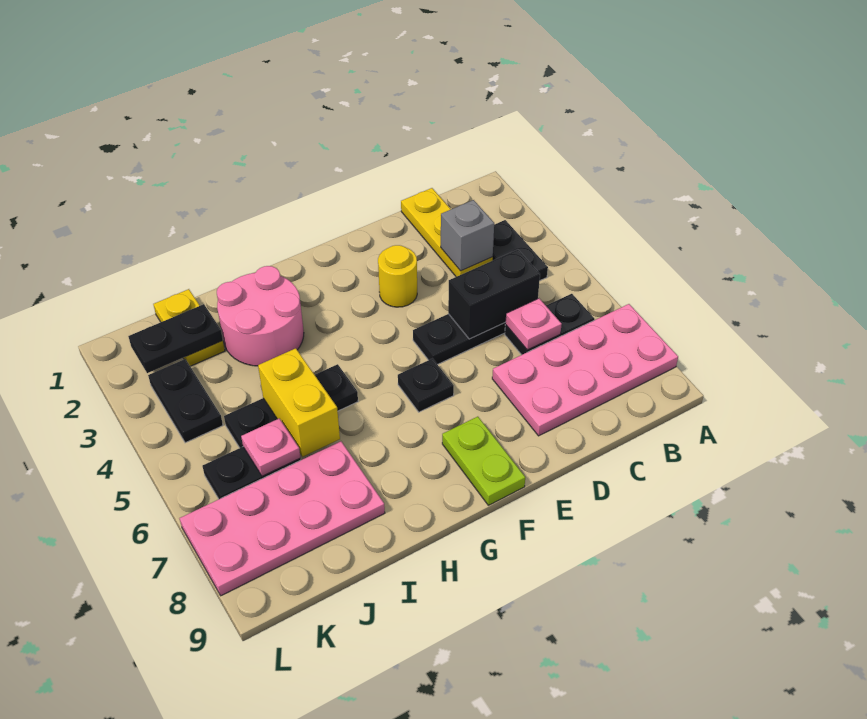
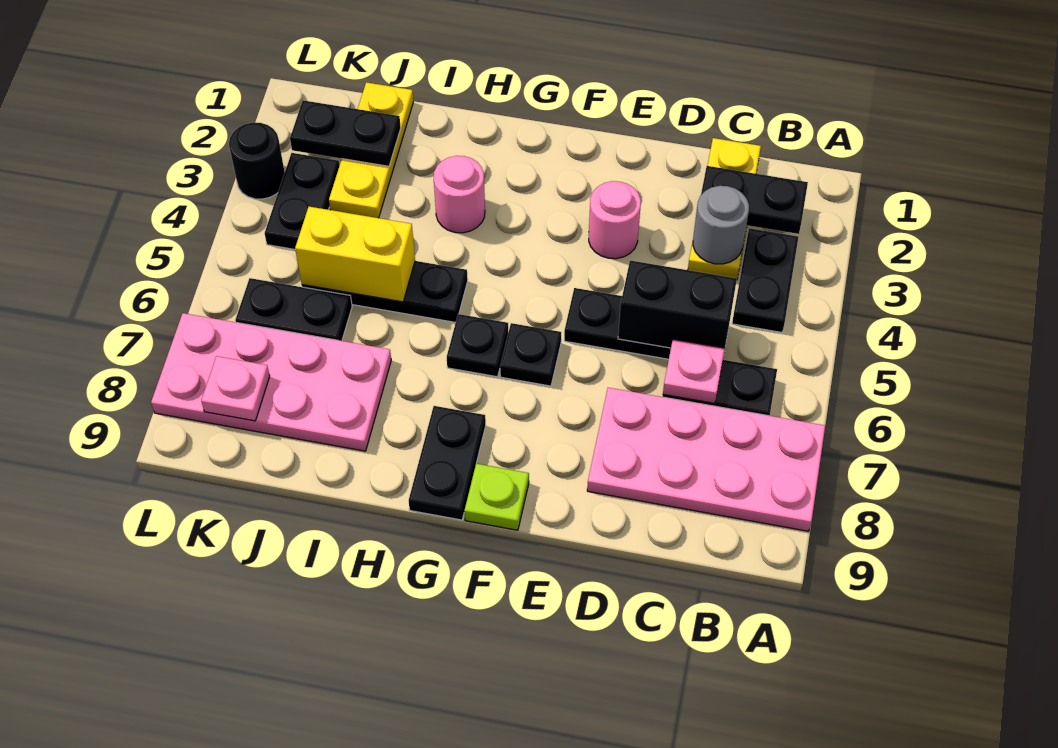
none -> black plate B2:C2 level 2
grey brick C3 level 2 -> grey round brick C3 level 2
yellow round brick E3 level 1 -> pink round brick E3 level 1
lime plate F8:F9 level 1 -> lime plate F9 level 1
none -> black plate G6 level 1
none -> black plate G8:G9 level 1
pink round brick H2:I3 level 1 -> pink round brick H3 level 1
yellow brick I5:I6 level 2 -> yellow brick I5:J5 level 2
yellow plate J1:J2 level 1 -> yellow plate J1:J3 level 1
pink plate J6 level 2 -> pink plate K8 level 2
none -> black round brick L3 level 1

